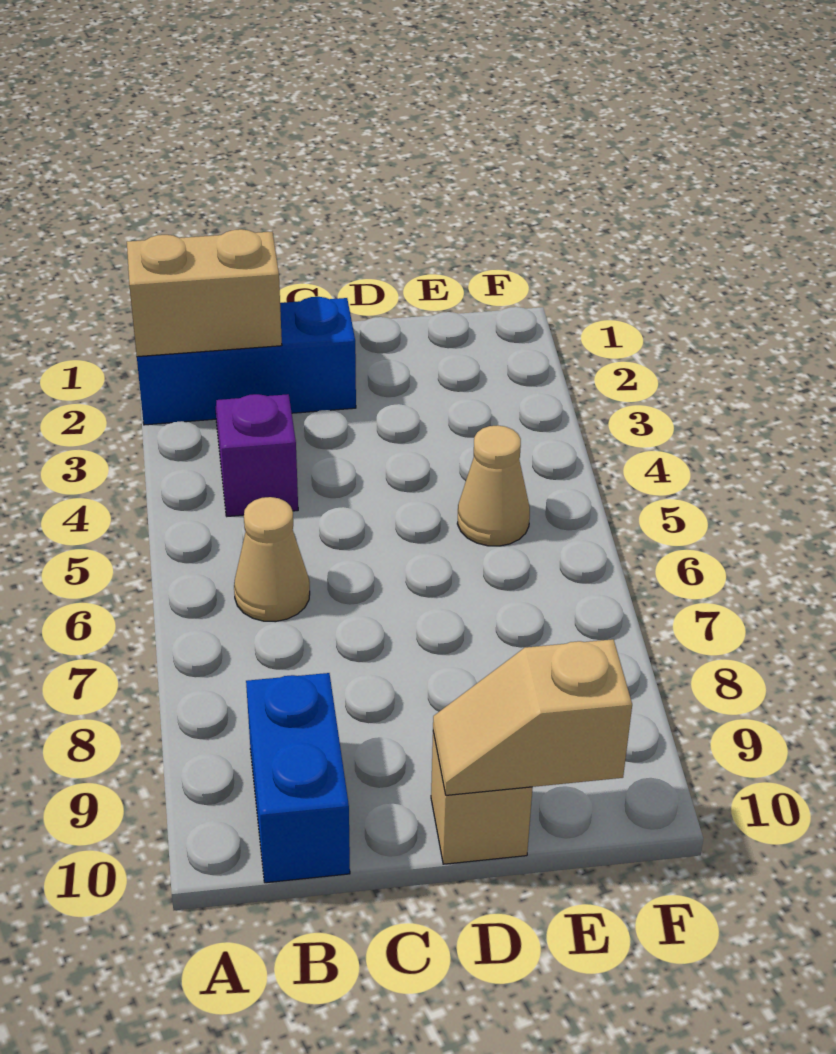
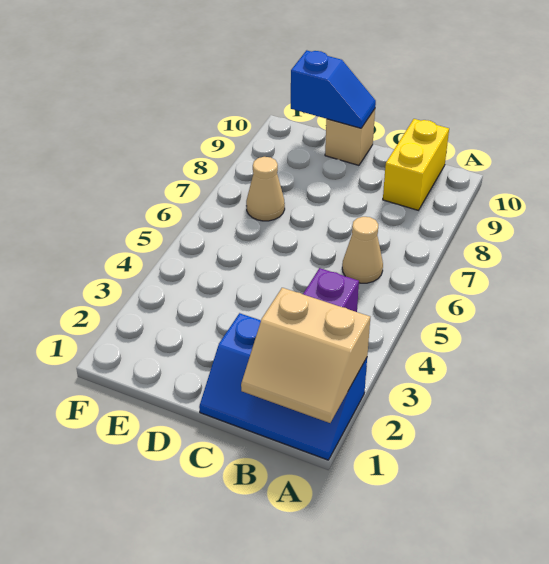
blue brick B9:B10 level 1 -> yellow brick B9:B10 level 1
tan slope D10:E10 level 2 top E -> blue slope D10:E10 level 2 top E
tan cone E5 level 1 -> tan cone E7 level 1

